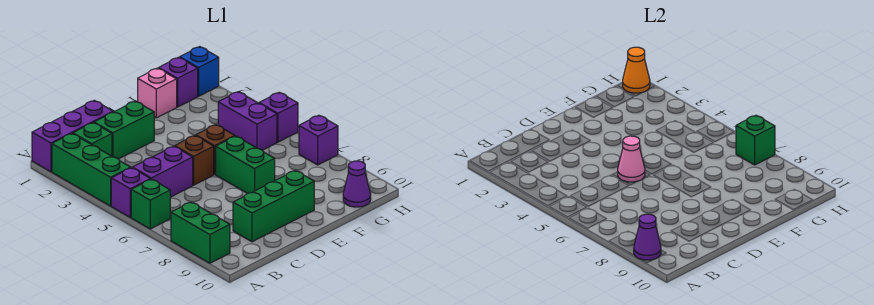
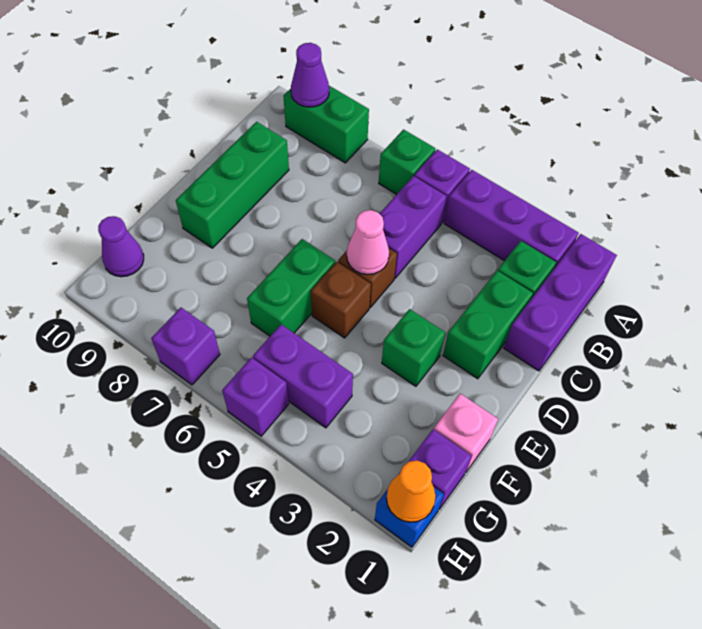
green brick A2:A4 level 1 -> purple brick A2:A4 level 1
green brick E6:E7 level 1 -> green brick E6:F6 level 1
green brick H7 level 2 -> green brick E3 level 1

